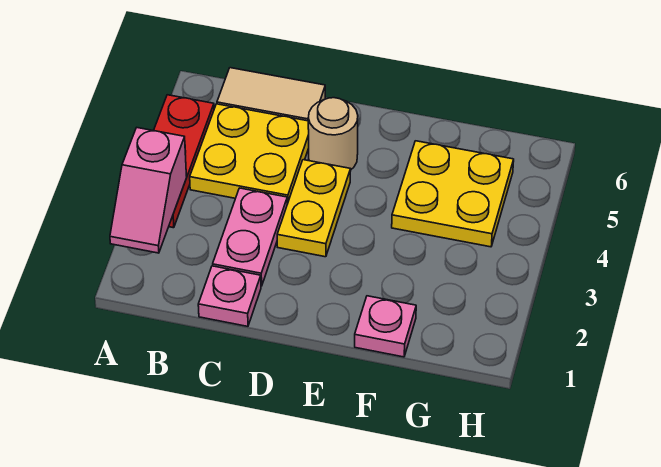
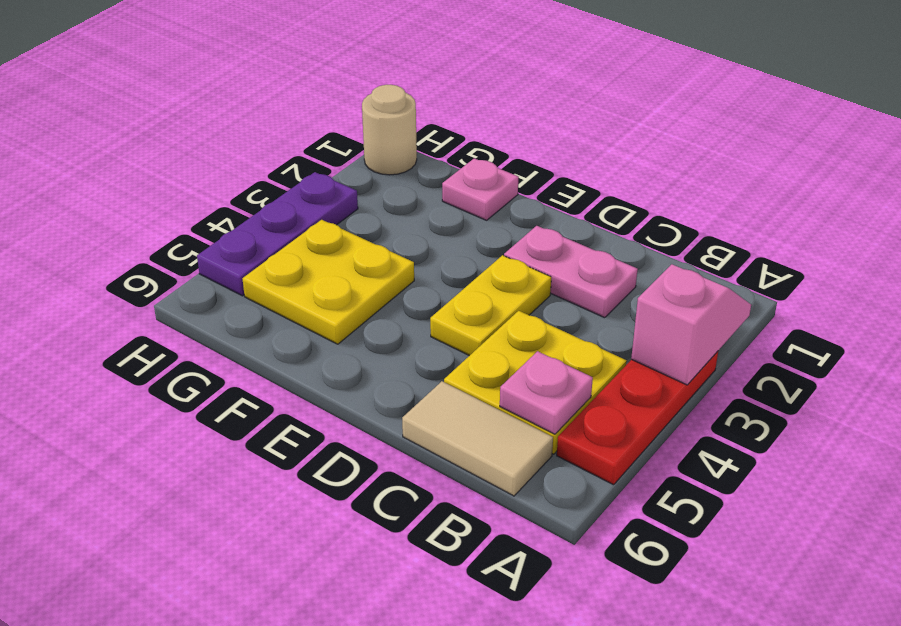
pink plate C1 level 1 -> pink plate B5 level 2
pink plate C2:C3 level 1 -> pink plate C2:D2 level 1
tan round brick D5 level 1 -> tan round brick H1 level 1
none -> purple plate H3:H5 level 1

